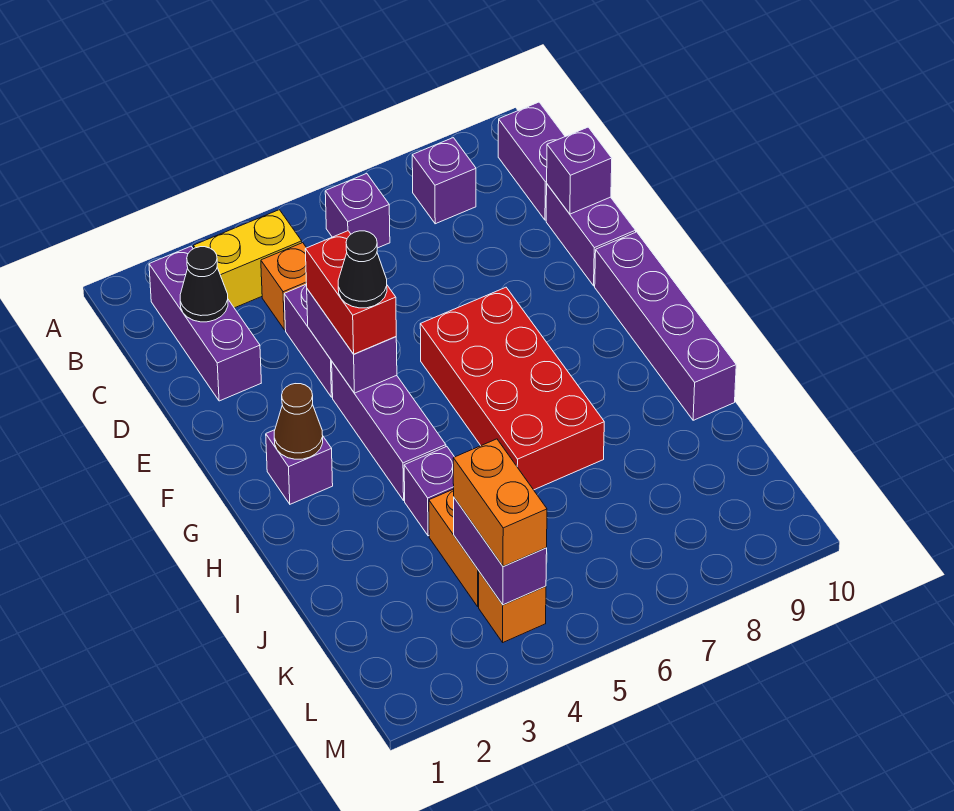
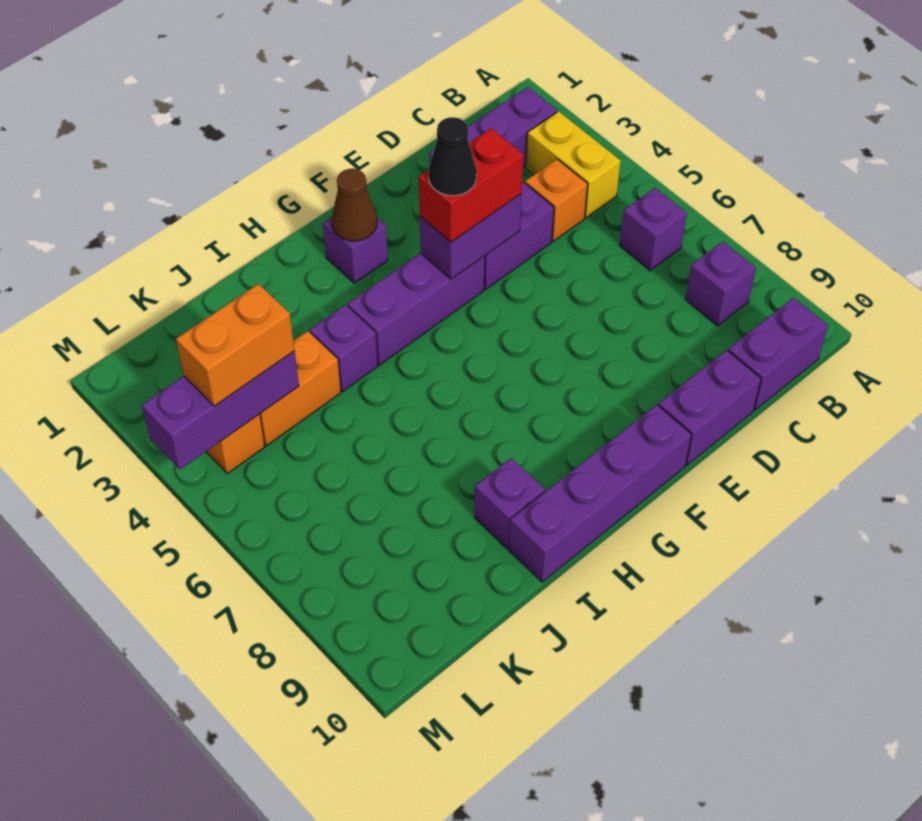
black cone C2 level 2 -> none
purple brick D10 level 2 -> purple brick I9 level 1
red brick F6:I7 level 1 -> none
purple brick K4:L4 level 2 -> purple brick K4:M4 level 2

